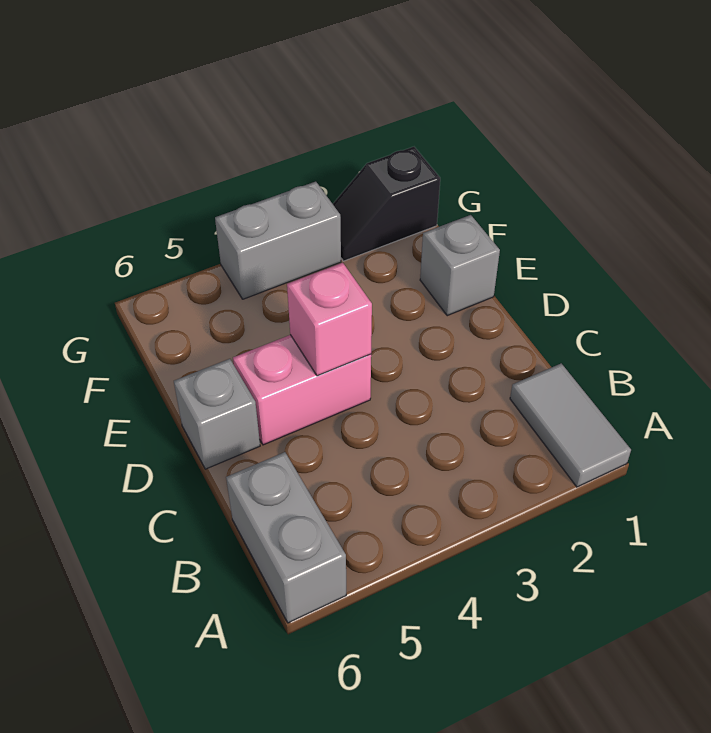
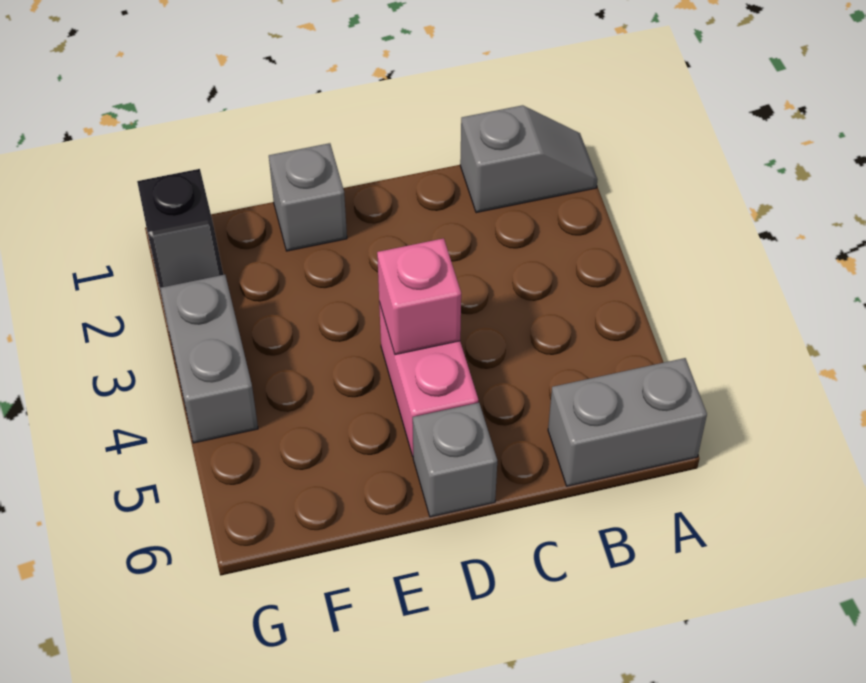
grey tile A1:B1 level 1 -> grey slope A1:B1 level 1 top B

